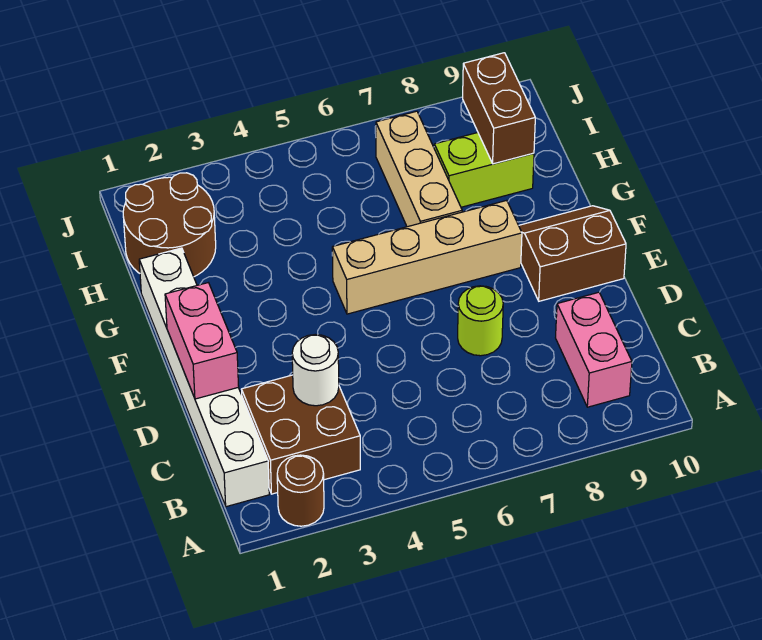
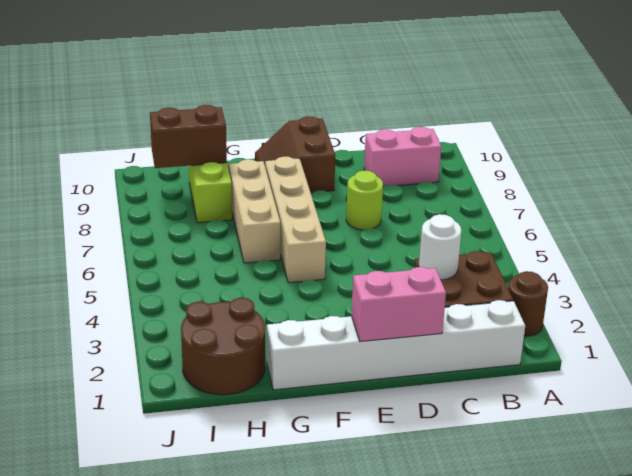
tan brick G7:I7 level 1 -> tan brick G6:G8 level 1

